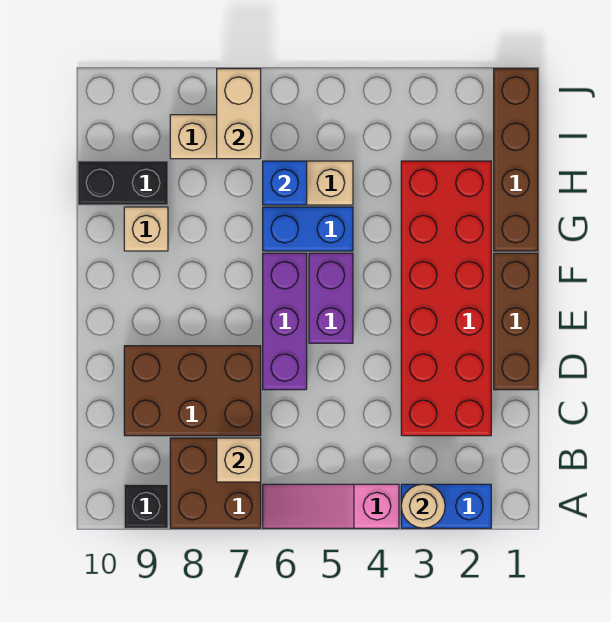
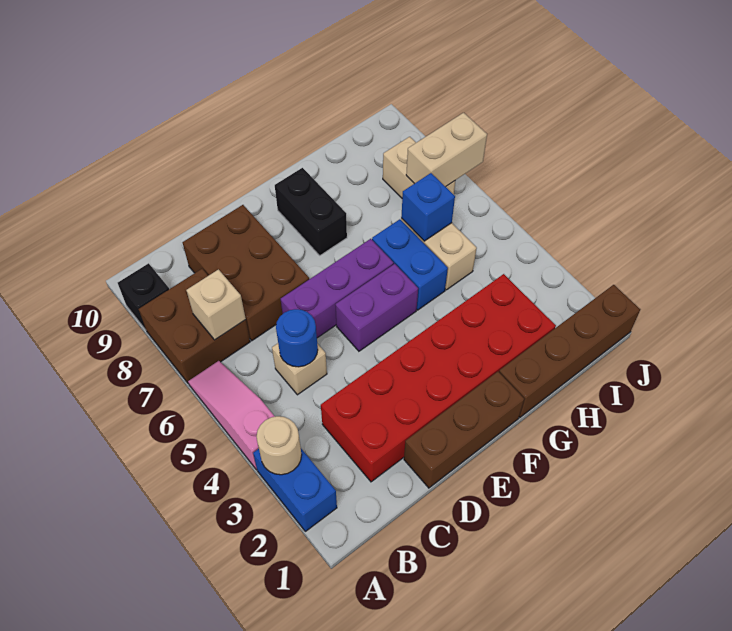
none -> blue round brick C5 level 2
tan brick G9 level 1 -> tan brick C5 level 1
black brick H9:H10 level 1 -> black brick F8:F9 level 1

